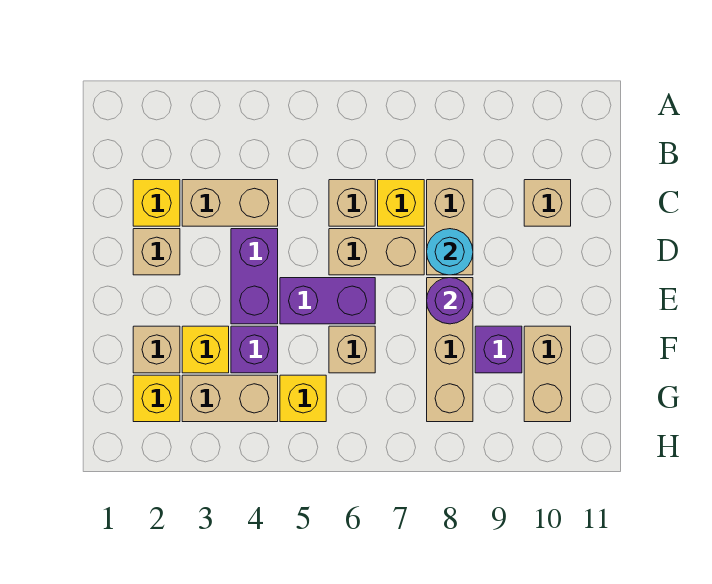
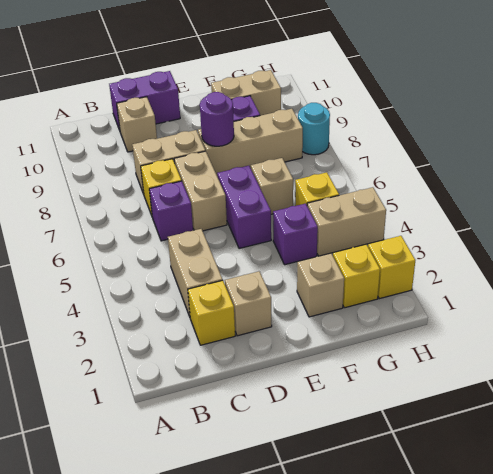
tan brick C6 level 1 -> purple brick C6 level 1
purple brick D4:E4 level 1 -> purple brick C11:D11 level 1
cyan round brick D8 level 2 -> cyan round brick H8 level 1
yellow brick F3 level 1 -> yellow brick H2 level 1
tan brick G3:G4 level 1 -> tan brick G4:H4 level 1

